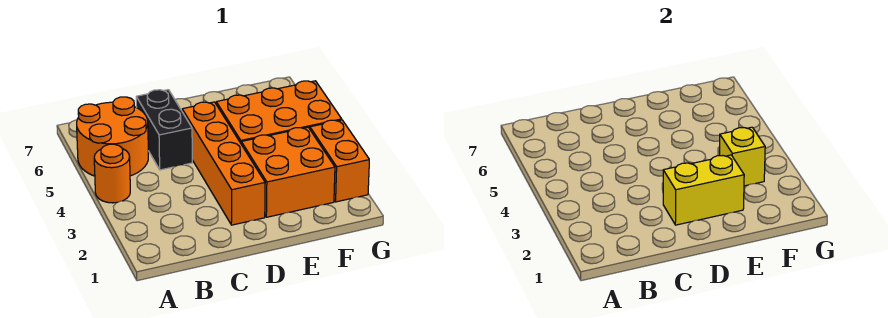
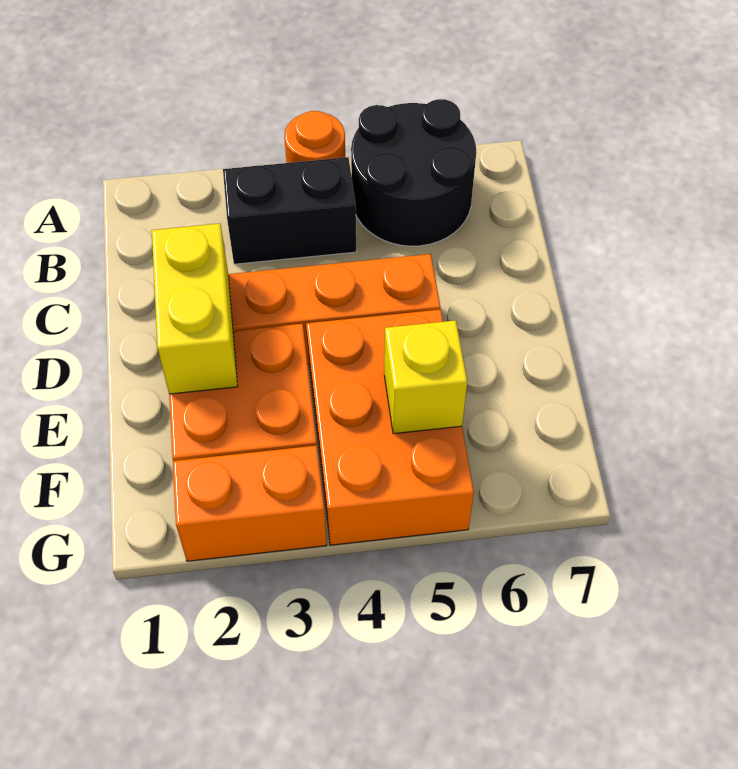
orange round brick A5:B6 level 1 -> black round brick A5:B6 level 1
black brick C5:C6 level 1 -> black brick B3:B4 level 1
yellow brick F3 level 2 -> yellow brick F5 level 2

